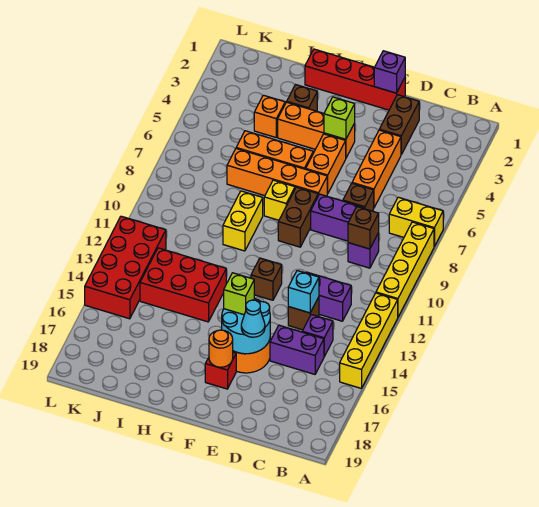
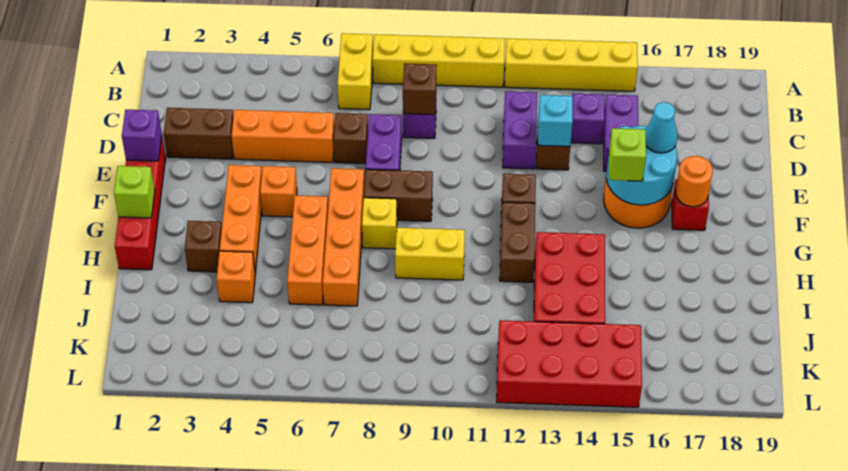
lime brick F4 level 2 -> lime brick G1 level 2
orange brick F5:F6 level 1 -> orange brick F5 level 1
none -> brown brick G12:H12 level 1

